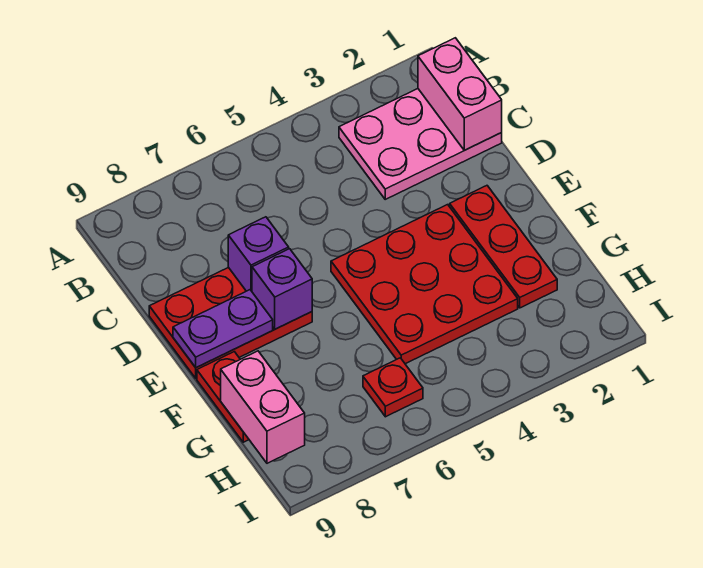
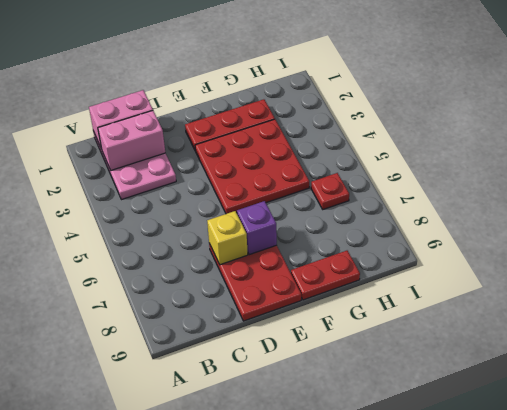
purple brick D7 level 2 -> yellow brick D7 level 2
purple plate E8:E9 level 2 -> none
pink brick G9:H9 level 2 -> pink brick B2:C2 level 2

